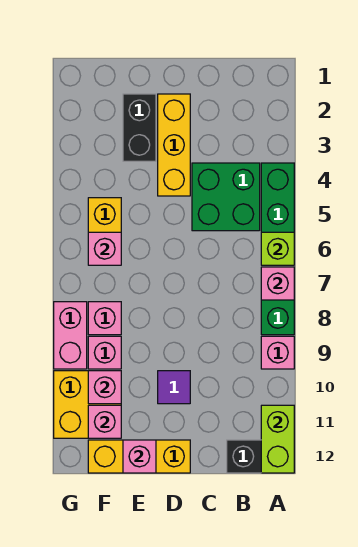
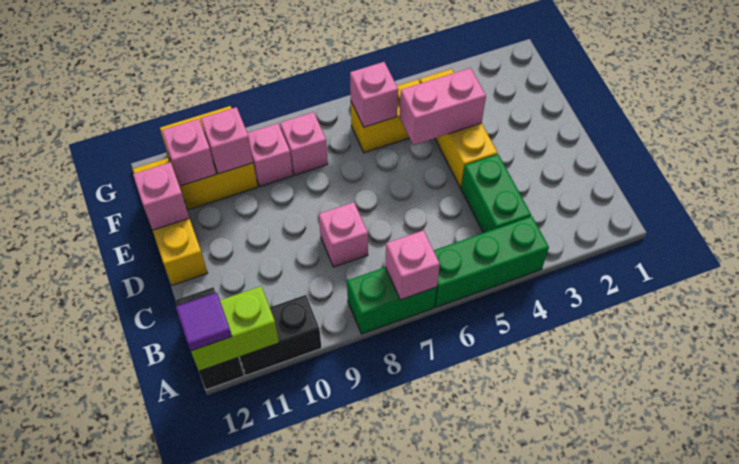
lime brick A6 level 2 -> none
pink brick A9 level 1 -> pink brick C8 level 1
green brick B4:C5 level 1 -> green brick B4:C4 level 1
yellow brick D2:D4 level 1 -> yellow brick D4:F4 level 1
purple tile D10 level 1 -> purple tile A12 level 3
black brick E2:E3 level 1 -> black brick A10:A11 level 1
pink brick G8:G9 level 1 -> pink brick E4:E5 level 2

